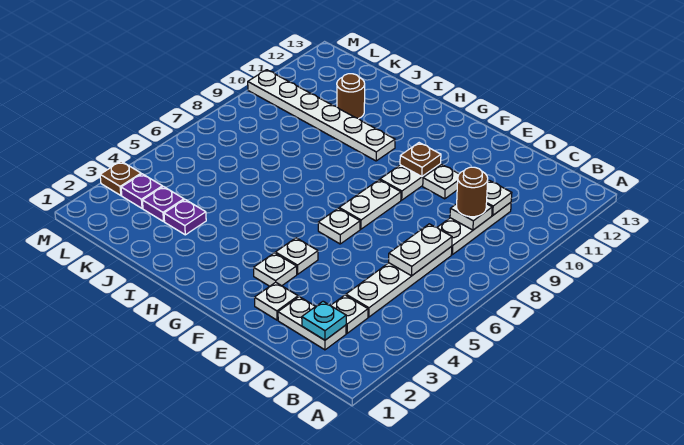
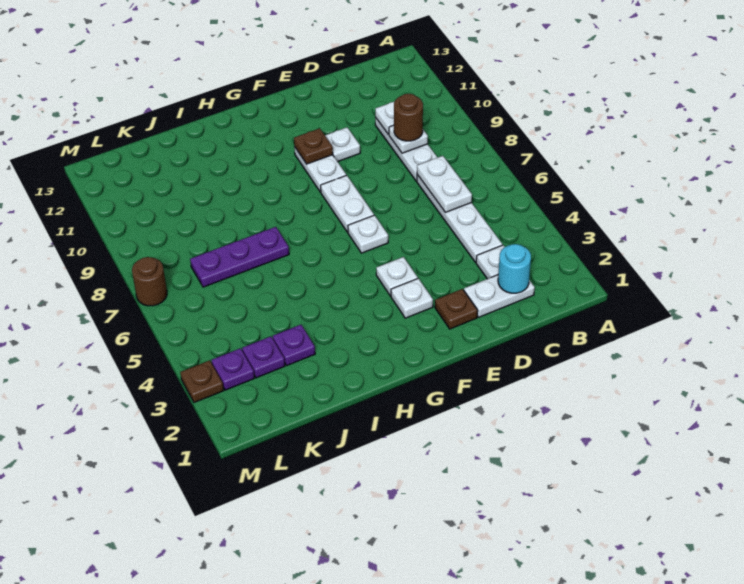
cyan plate C2 level 2 -> cyan round brick C2 level 2
white plate E2 level 1 -> brown plate E2 level 1
white plate H10:M10 level 1 -> none
none -> purple plate I7:K7 level 1
brown round brick J11 level 1 -> brown round brick M7 level 1

